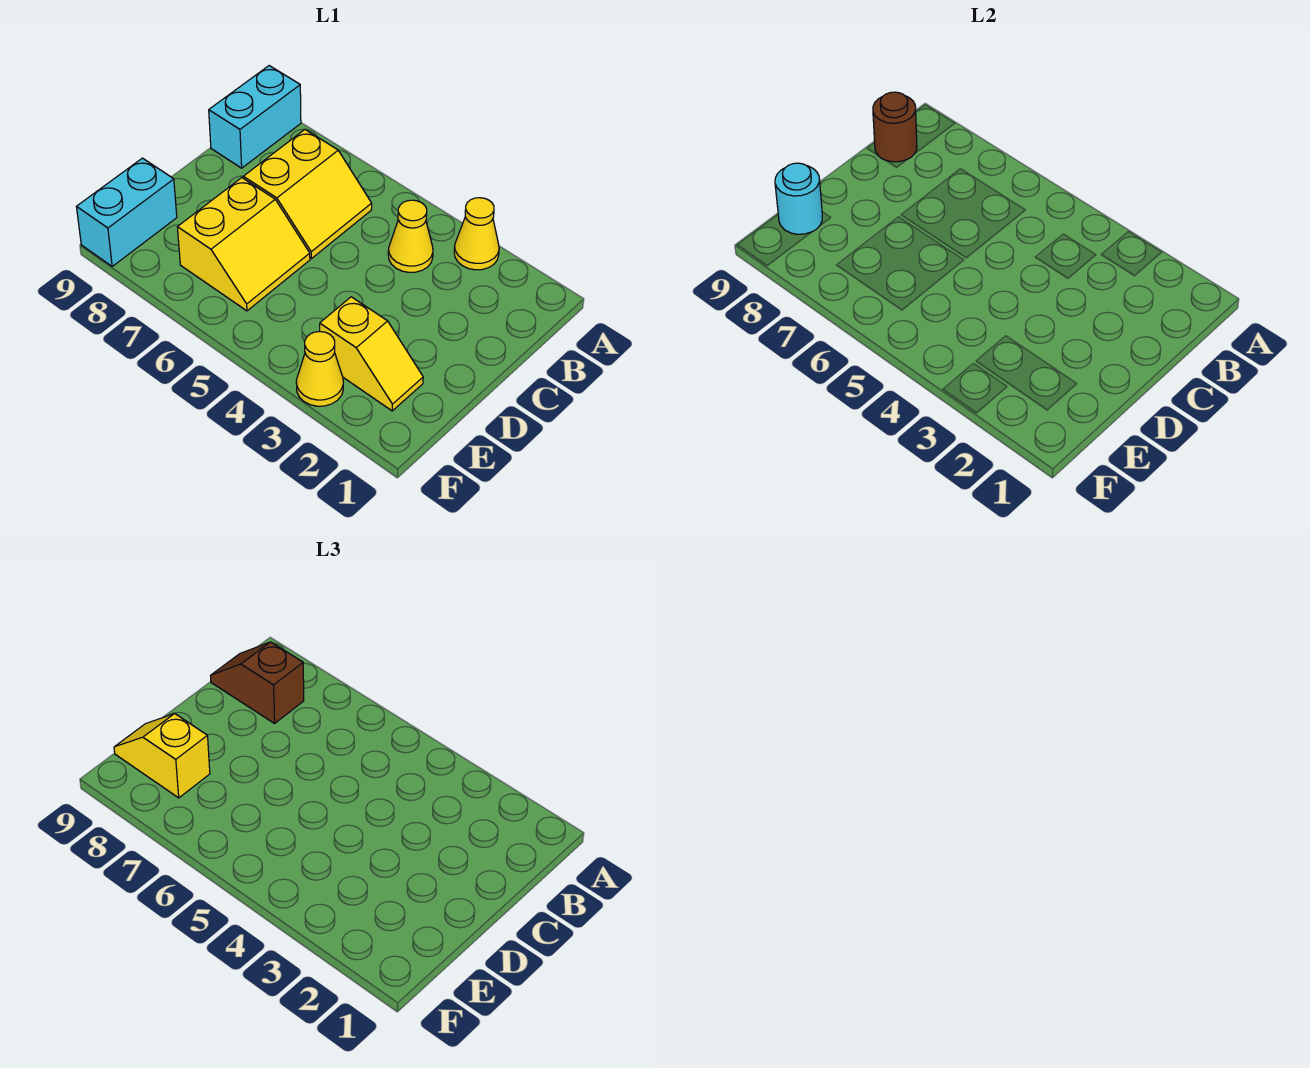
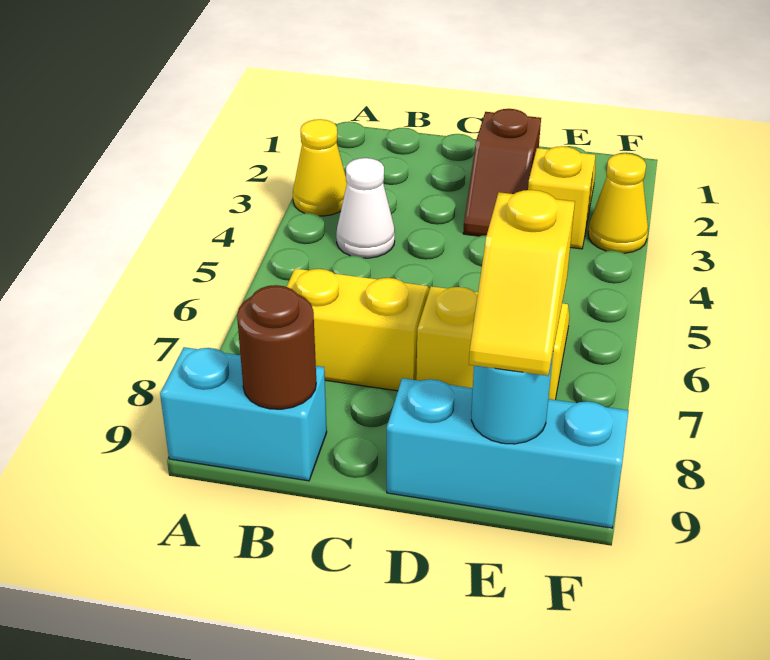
yellow cone B4 level 1 -> white cone B4 level 1
brown slope B8:B9 level 3 top 8 -> brown slope D2:D3 level 1 top 2
cyan brick E9:F9 level 1 -> cyan brick D9:F9 level 1

